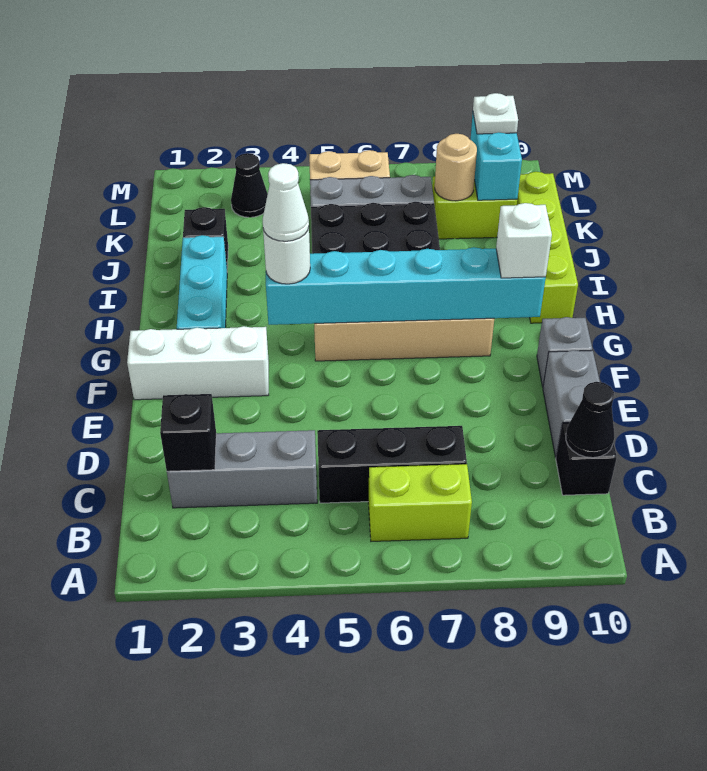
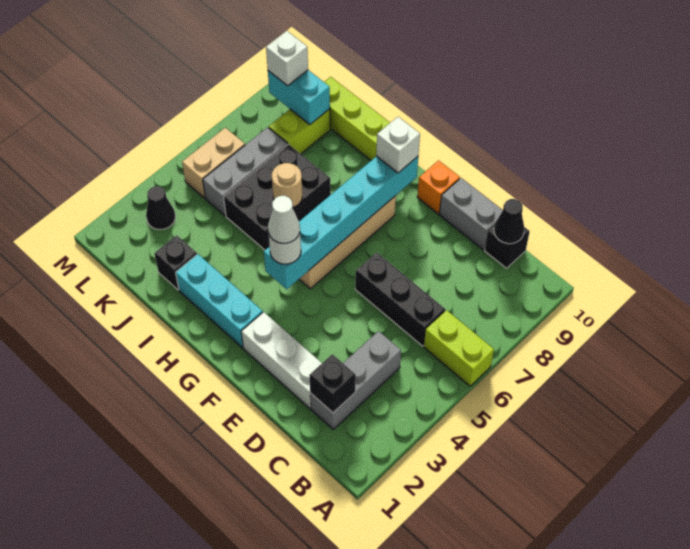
lime brick B6:B7 level 1 -> lime brick A6:B6 level 1
black brick C5:C7 level 1 -> black brick C6:E6 level 1
white brick F1:F3 level 1 -> white brick D2:F2 level 1
grey brick F10 level 1 -> orange brick F10 level 1
tan round brick K8 level 2 -> tan round brick I6 level 2
white plate L9 level 3 -> white brick L9 level 3

